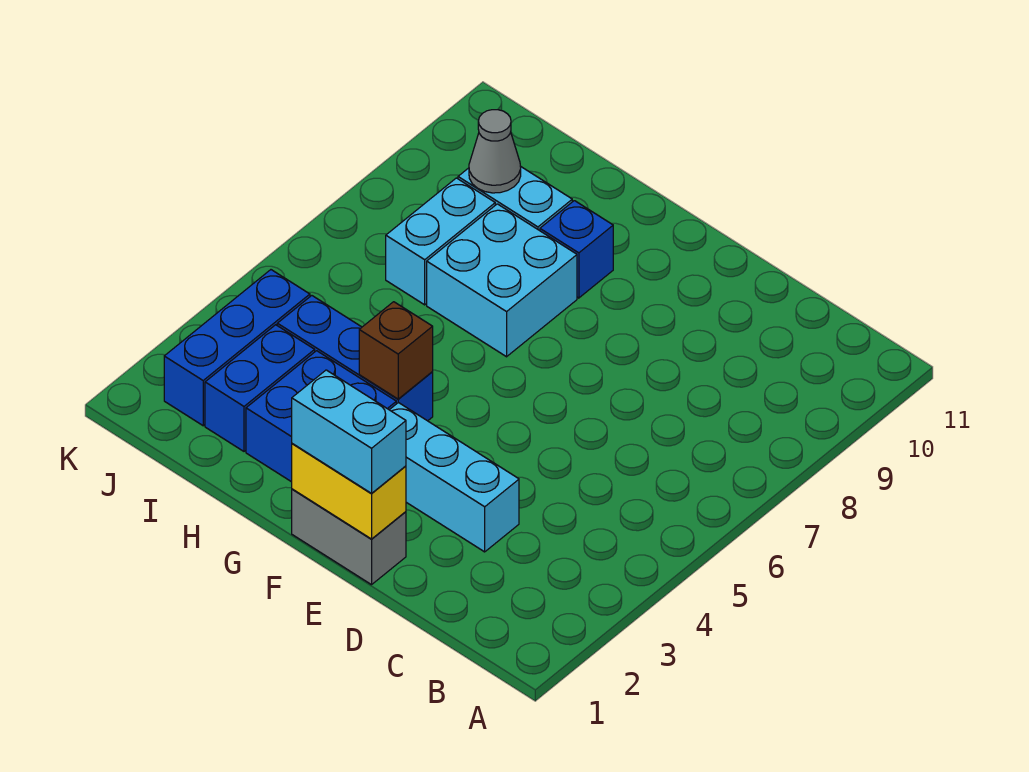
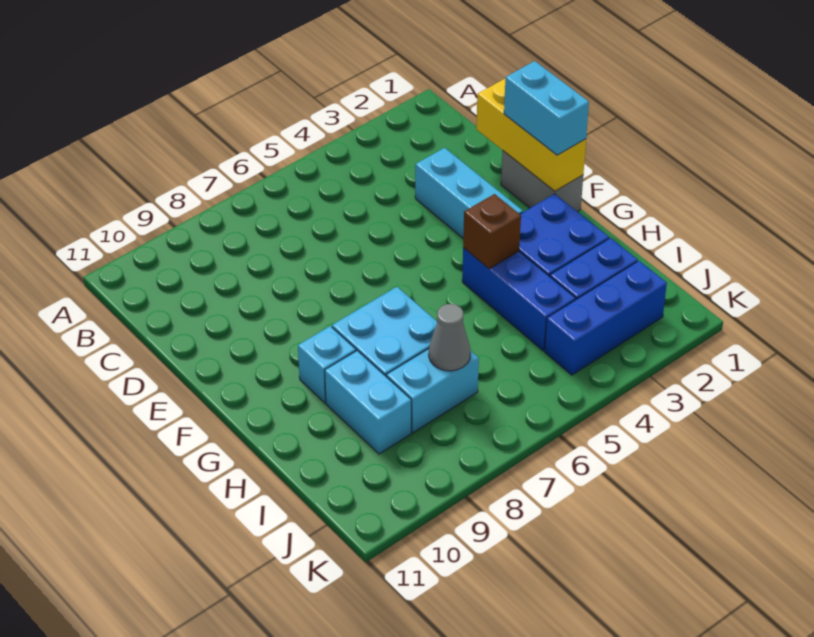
yellow brick E1:F1 level 2 -> yellow brick D1:F1 level 2
blue brick G9 level 1 -> cyan brick G9 level 1
grey cone I9 level 2 -> grey cone I7 level 2

